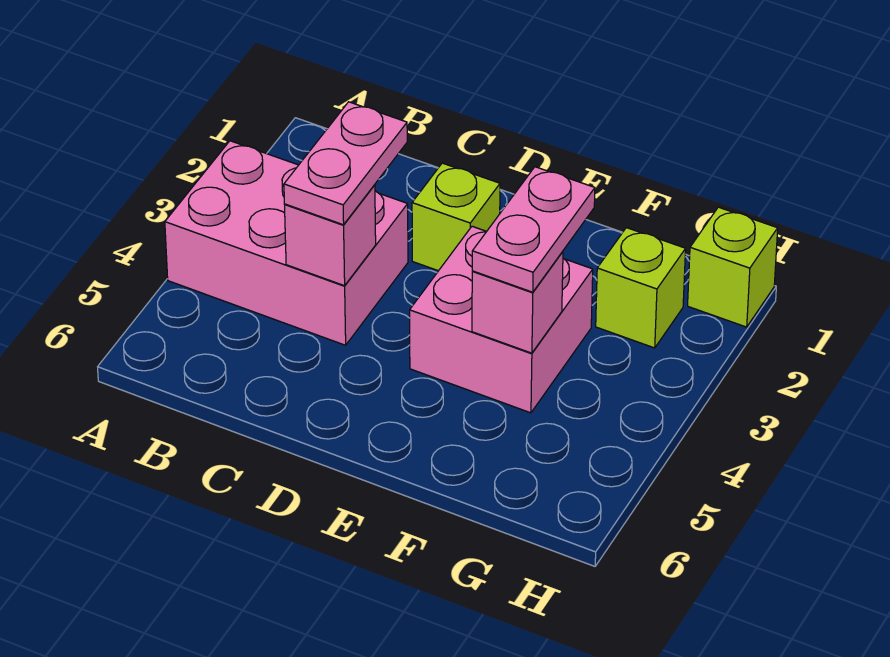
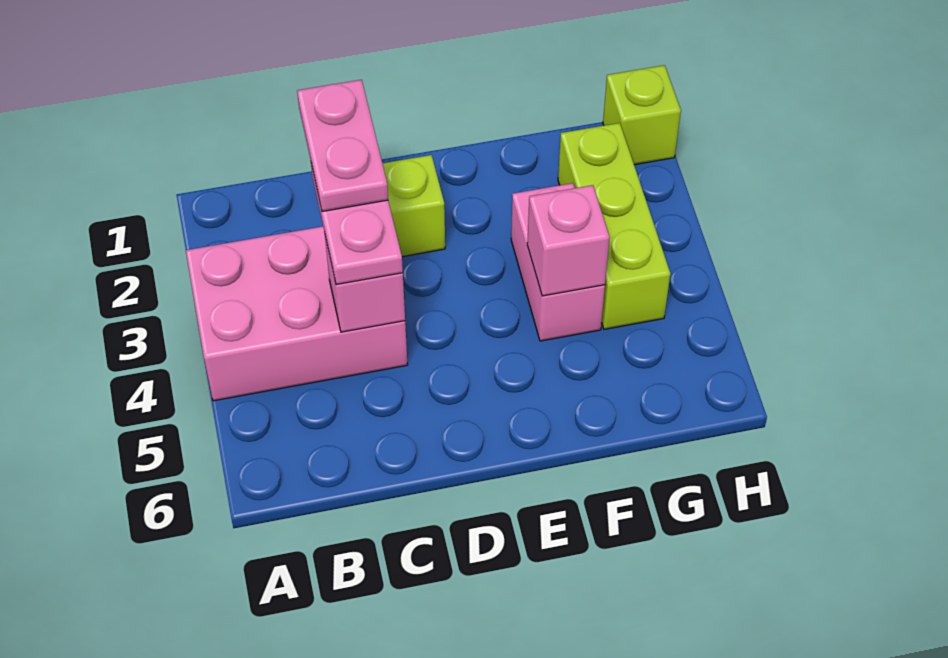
pink brick E3:F4 level 1 -> pink brick F3:F4 level 1
pink plate F3:F4 level 3 -> pink plate C2:C3 level 4
lime brick G2 level 1 -> lime brick G2:G4 level 1

